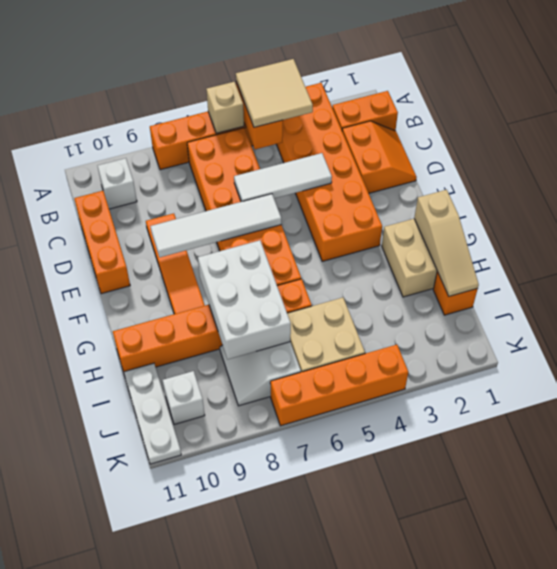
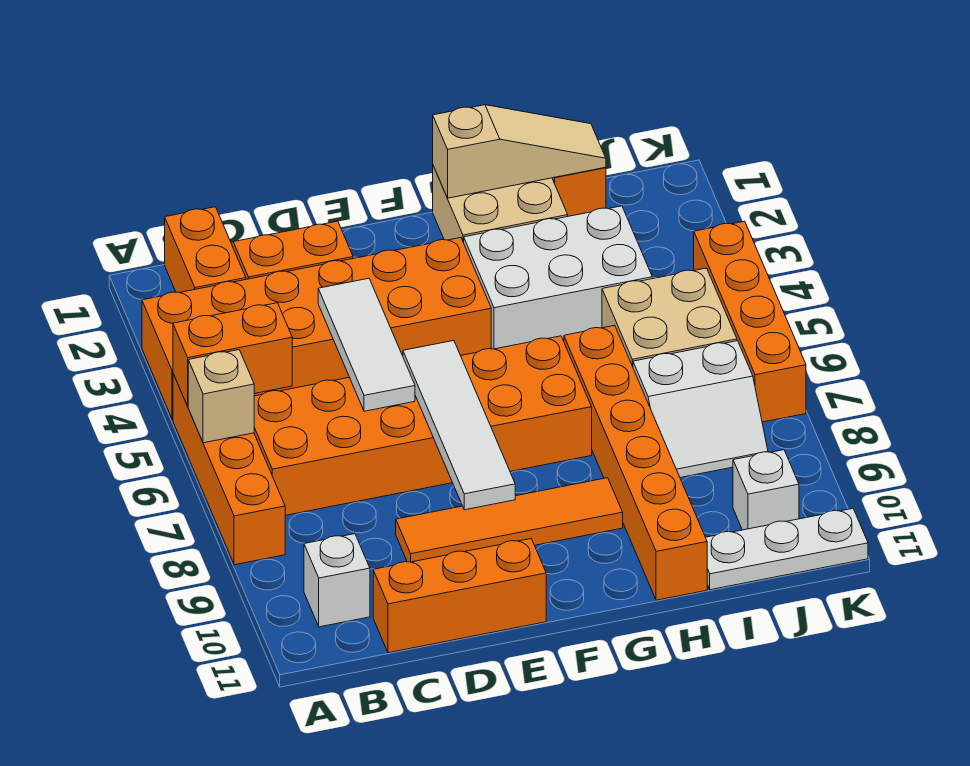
tan tile A4:B5 level 3 -> none
white brick G7:I8 level 2 -> white brick G3:I4 level 1

